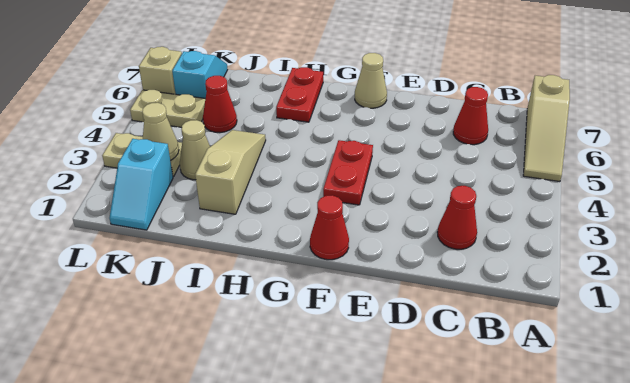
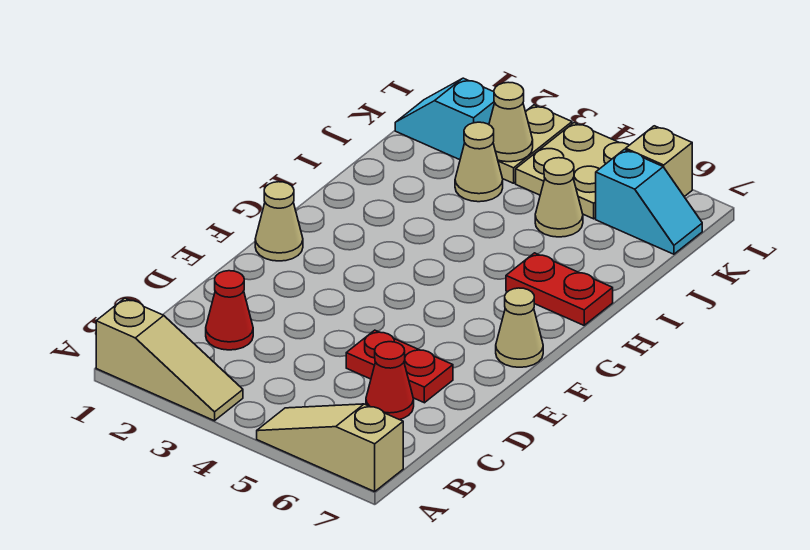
red cone F1 level 1 -> tan cone F1 level 1
red plate F3:F4 level 1 -> red plate D5:D6 level 1
tan slope I2:I4 level 1 top 2 -> tan slope A1:A3 level 1 top 1
red cone J5 level 1 -> tan cone J5 level 1
tan plate K5:L5 level 1 -> tan plate K4:L5 level 1

